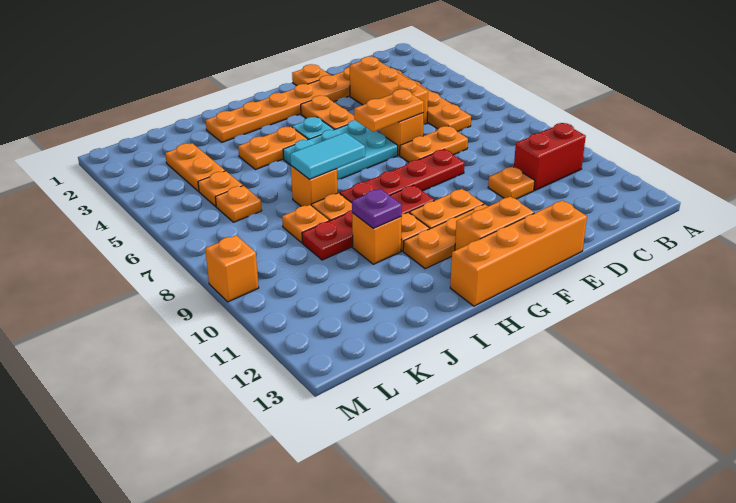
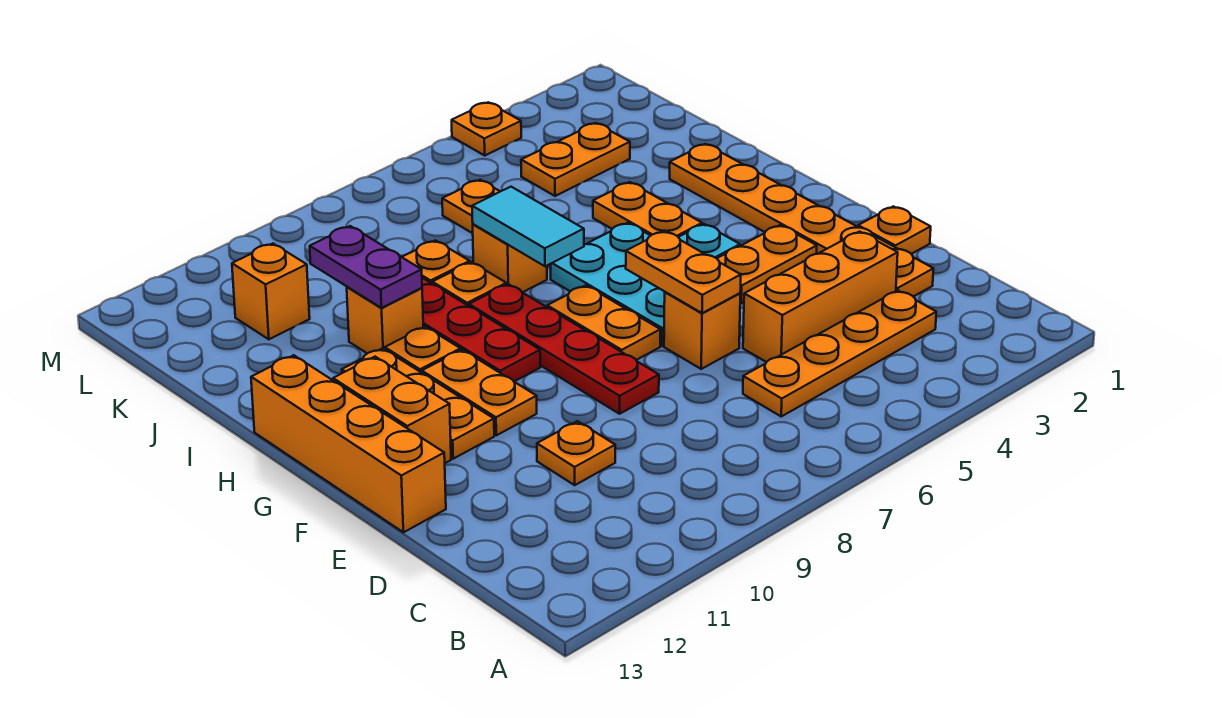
red brick B10:C10 level 1 -> none
orange plate D7:E7 level 1 -> orange plate F7:G7 level 1
purple plate I10 level 2 -> purple plate I10:J10 level 2
orange plate K5 level 1 -> orange plate M4 level 1
orange brick M9 level 1 -> orange brick K11 level 1

